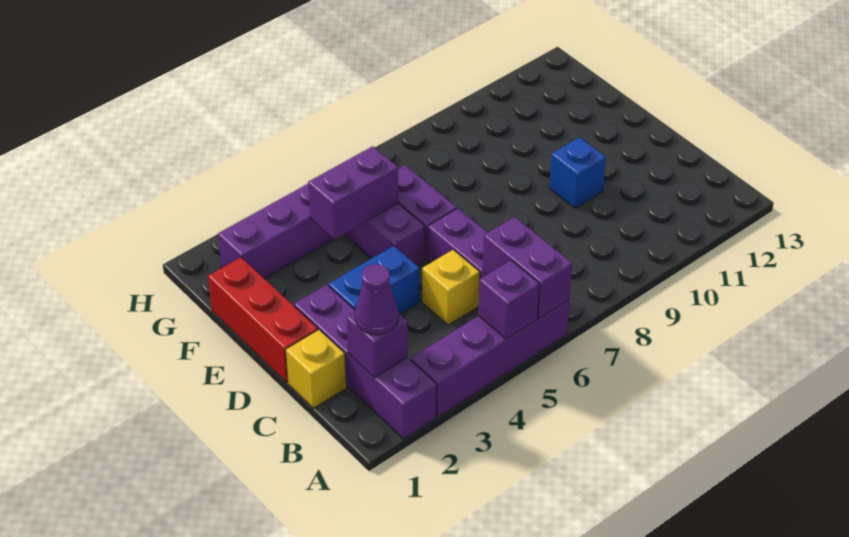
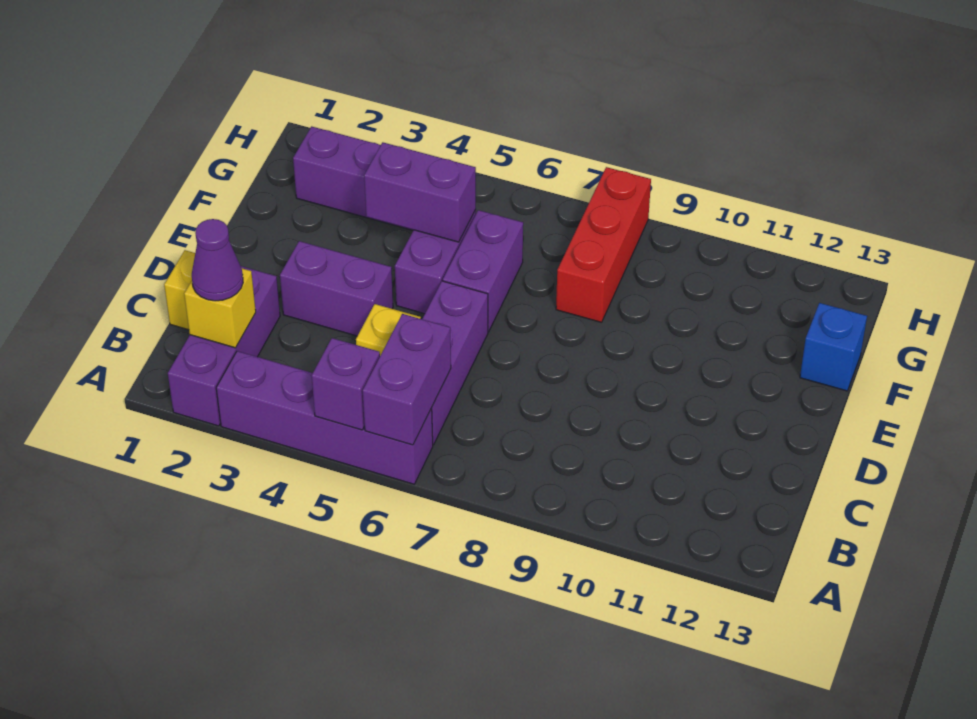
purple brick A2:D2 level 1 -> purple brick A2:C2 level 1
purple brick B2 level 2 -> yellow brick B2 level 2
red brick D1:F1 level 1 -> red brick F8:H8 level 1
blue brick D3:D4 level 1 -> purple brick D3:D4 level 1
blue brick D10 level 1 -> blue brick F13 level 1

